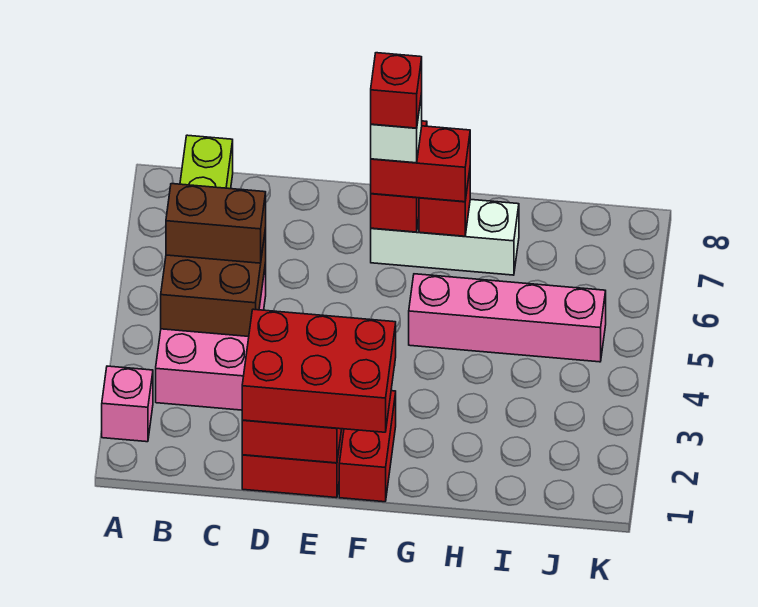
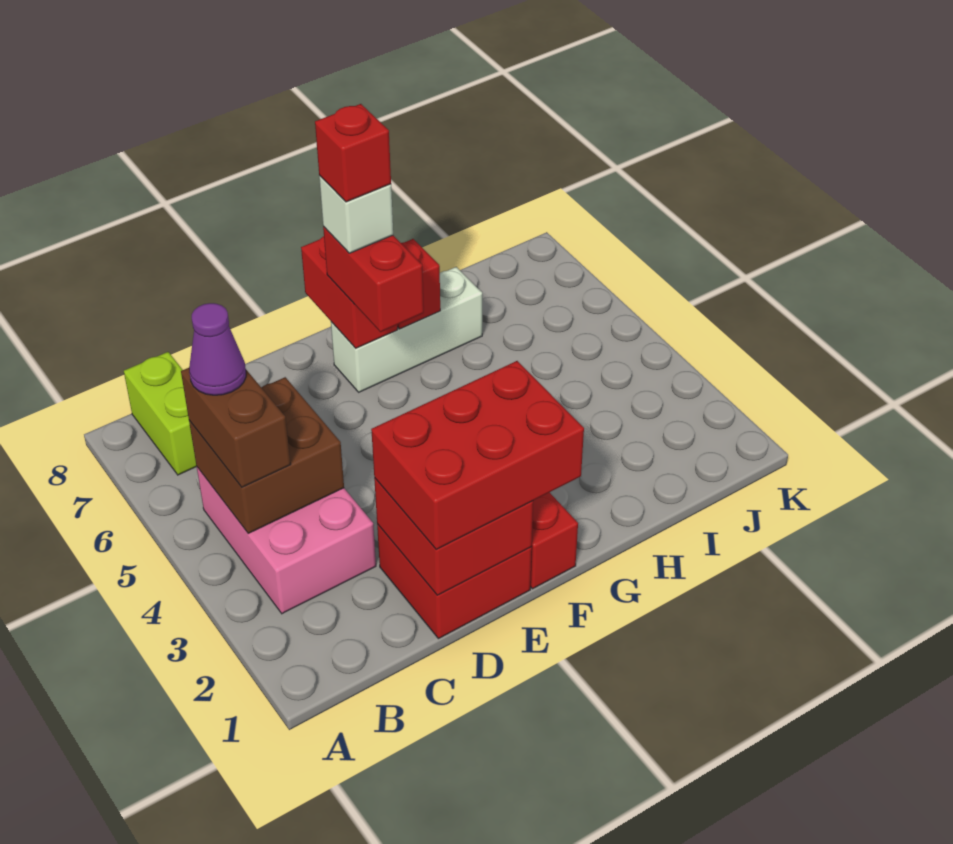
pink brick A2 level 1 -> none
brown brick B5:C5 level 3 -> brown brick B4:B5 level 3
none -> purple cone B5 level 4
red brick F7:G7 level 3 -> red brick F6:F7 level 3
pink brick G5:J5 level 1 -> none

